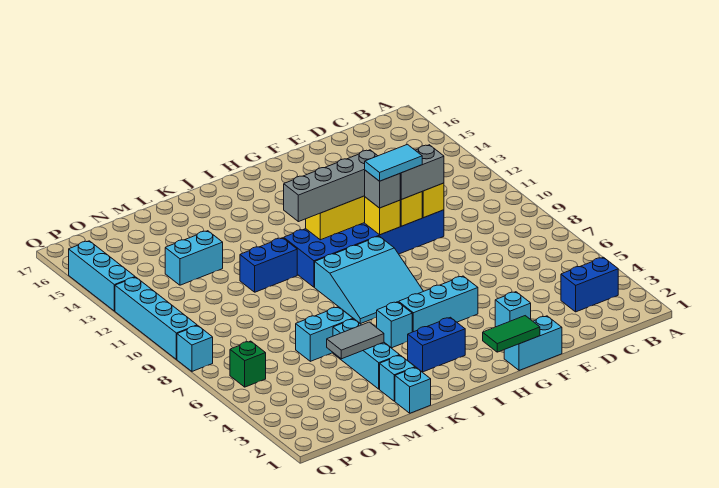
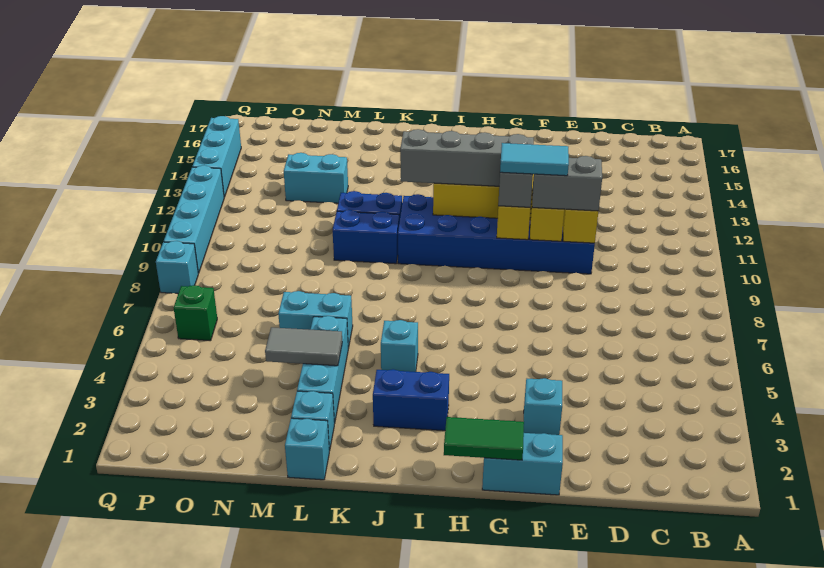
blue brick B3:C3 level 1 -> blue brick K10:L10 level 1
cyan brick G5:I5 level 1 -> none
cyan slope H7:J9 level 1 top 9 -> none

